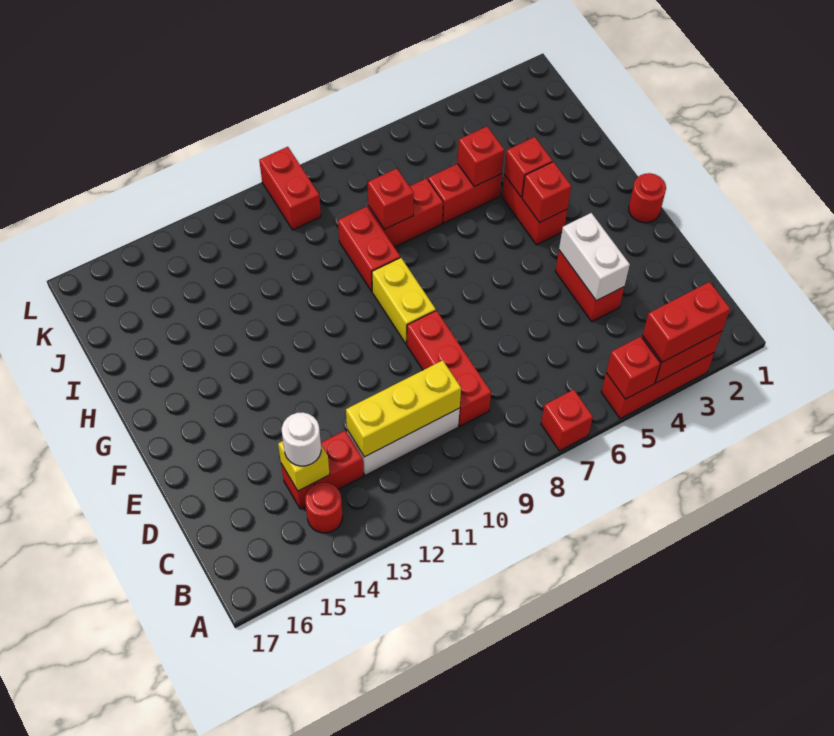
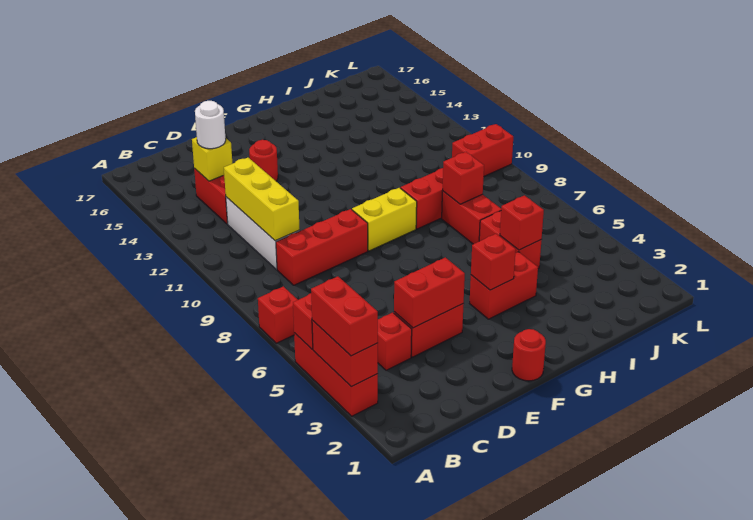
red round brick B14 level 1 -> red round brick E14 level 1
white brick D4:E4 level 2 -> red brick D4:E4 level 2
red brick H4 level 2 -> red brick C4 level 1

